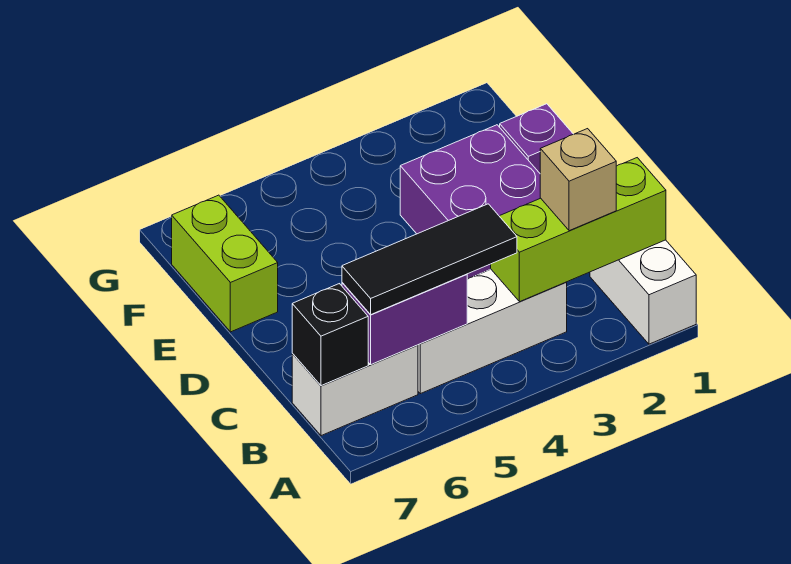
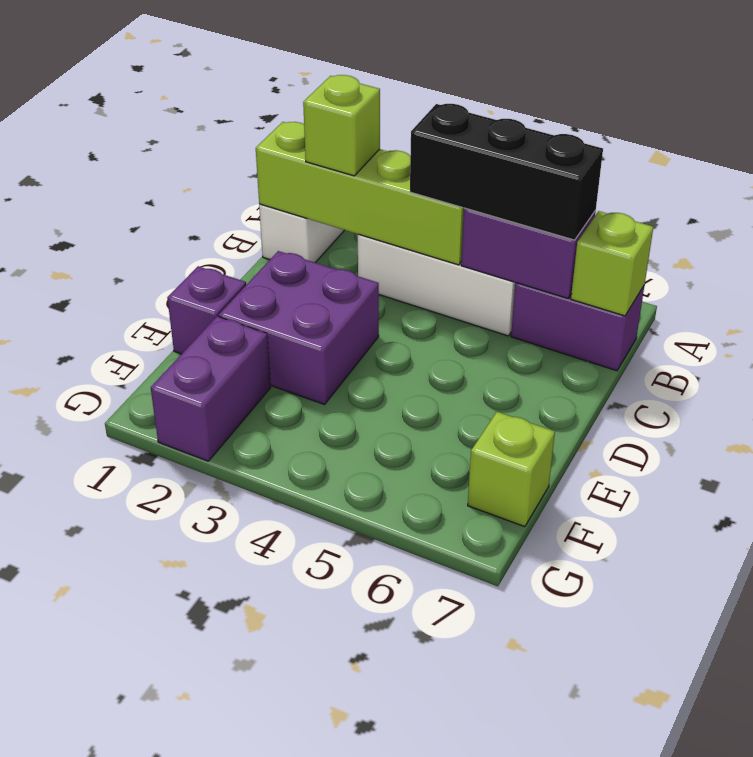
lime brick B1:B3 level 2 -> lime brick B1:B4 level 2
tan brick B2 level 3 -> lime brick B2 level 3
black tile B4:B6 level 3 -> black brick B4:B6 level 3
white brick B6:B7 level 1 -> purple brick B6:B7 level 1
black brick B7 level 2 -> lime brick B7 level 2
lime brick E7:F7 level 1 -> lime brick F7 level 1
none -> purple brick F2:G2 level 1

